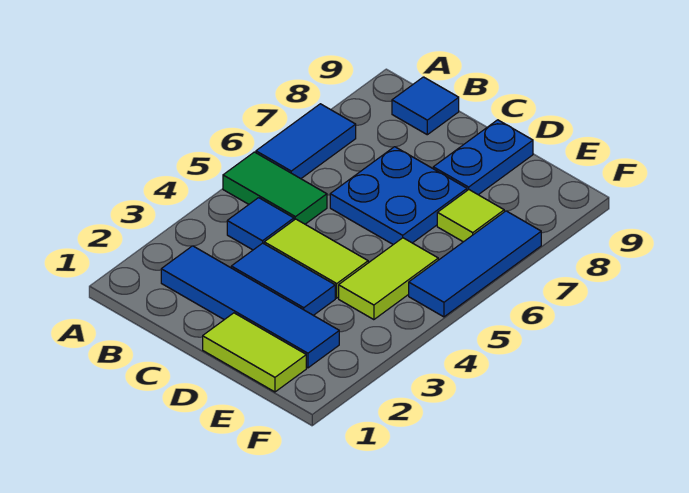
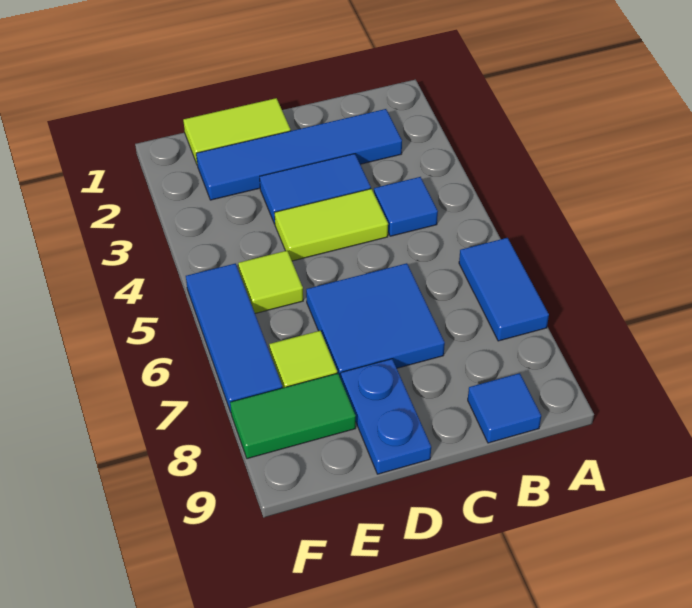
green tile A5:B5 level 1 -> green tile E8:F8 level 1
blue plate C6:D7 level 1 -> blue tile C6:D7 level 1
lime tile E4:E5 level 1 -> lime tile E5 level 1

